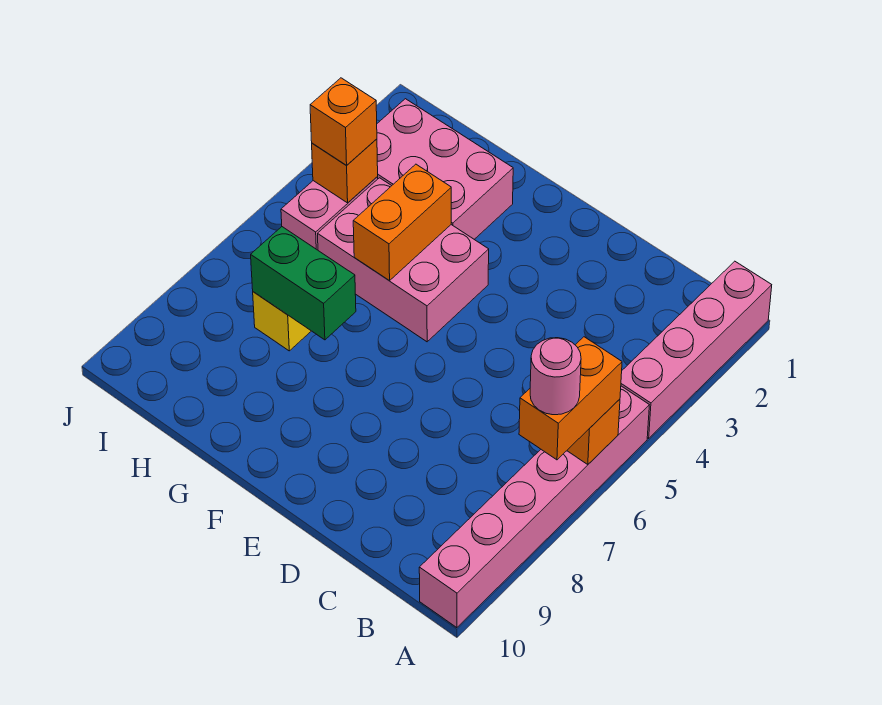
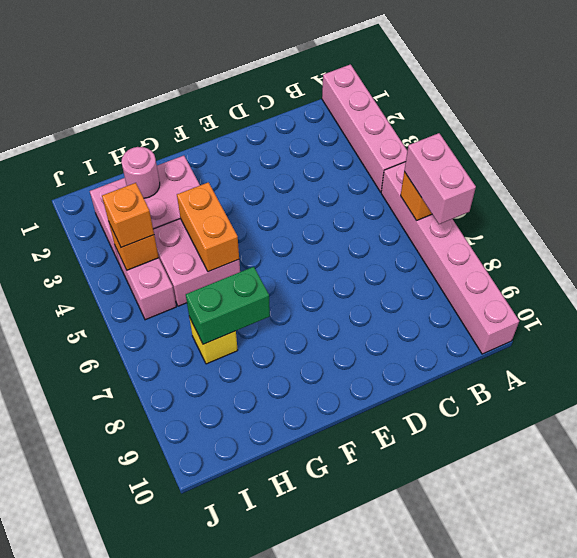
orange brick A6:A7 level 3 -> pink brick A6:A7 level 3
pink round brick A7 level 4 -> pink round brick H2 level 2
pink brick F4:H5 level 1 -> pink brick G4:H5 level 1

